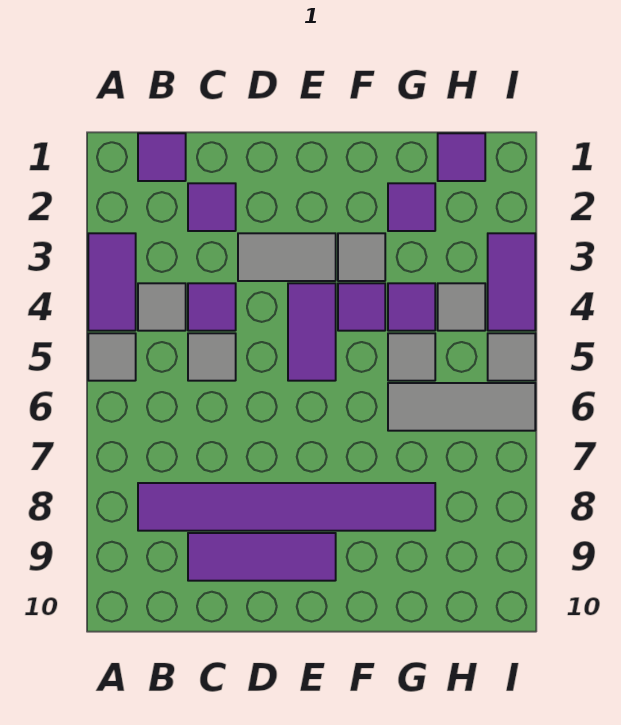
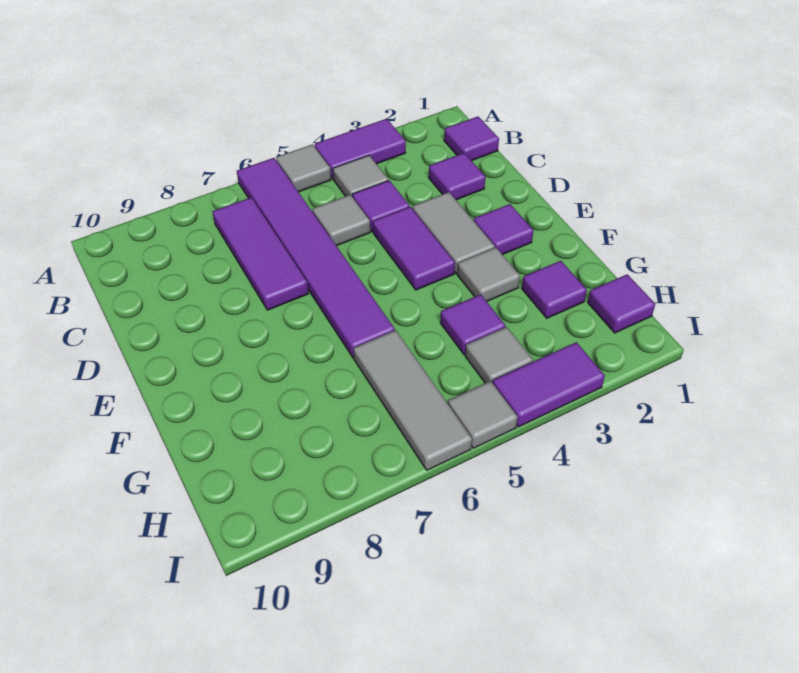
purple tile B8:G8 level 1 -> purple tile A6:F6 level 1
purple tile C9:E9 level 1 -> purple tile B7:D7 level 1
purple tile E4:E5 level 1 -> purple tile D4:E4 level 1
purple tile F4 level 1 -> purple tile E2 level 1
grey tile G5 level 1 -> none

